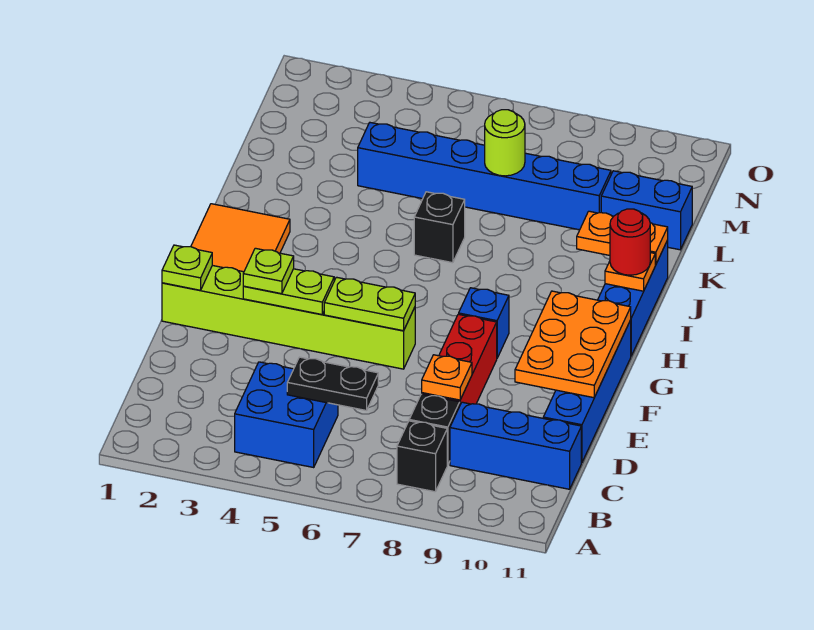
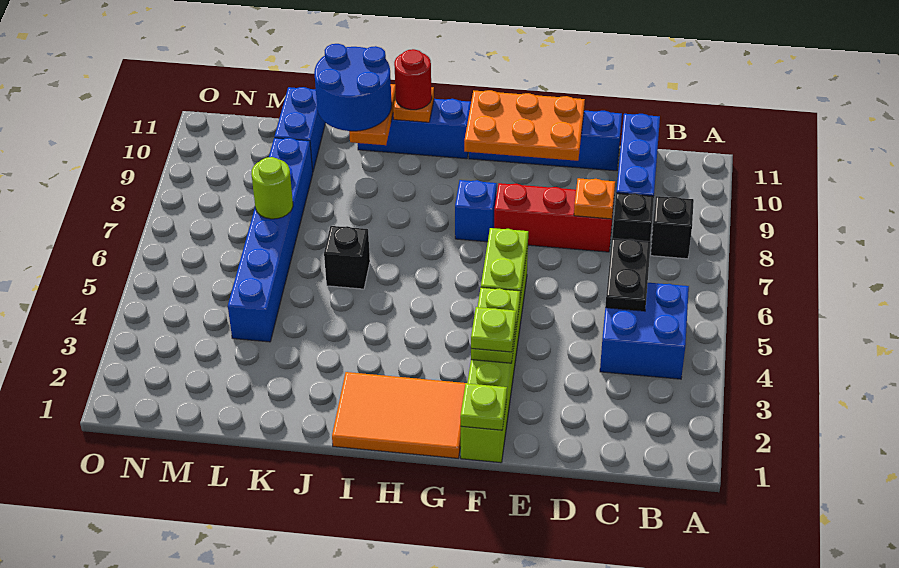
none -> blue round brick J10:K11 level 3

